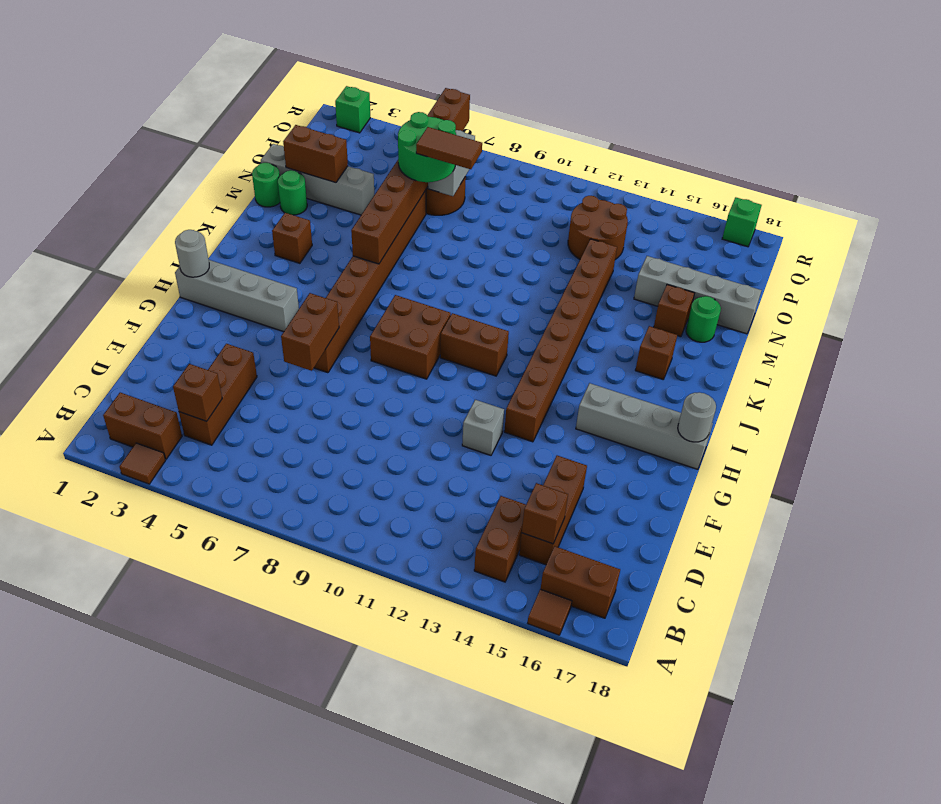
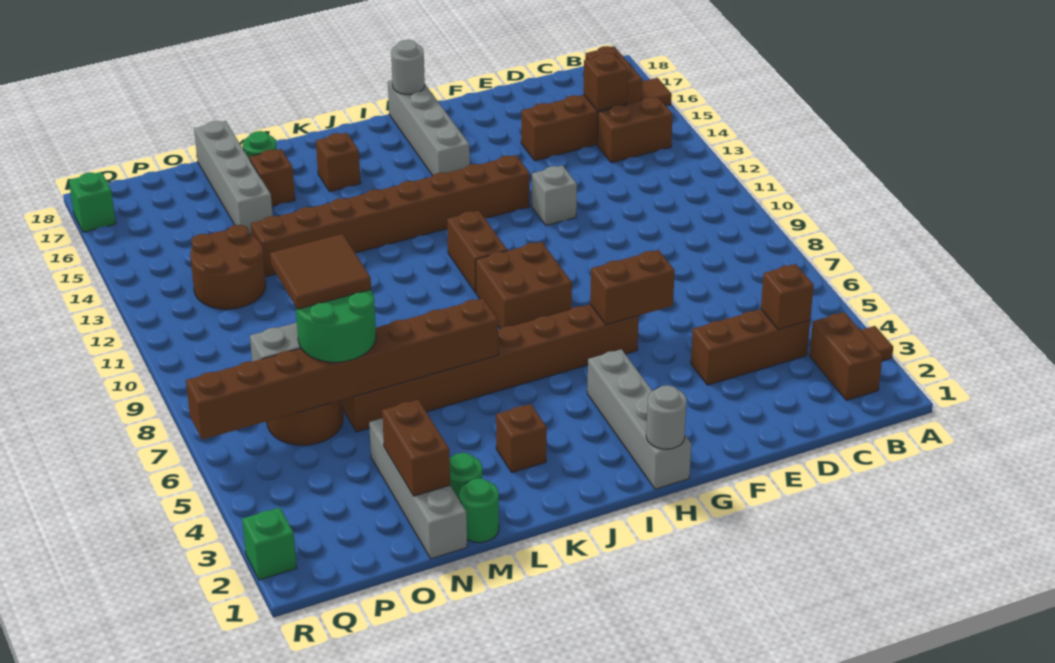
brown tile N7:N8 level 4 -> brown tile N7:O8 level 4

